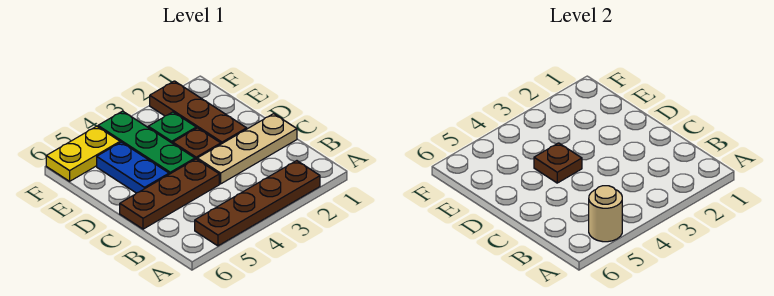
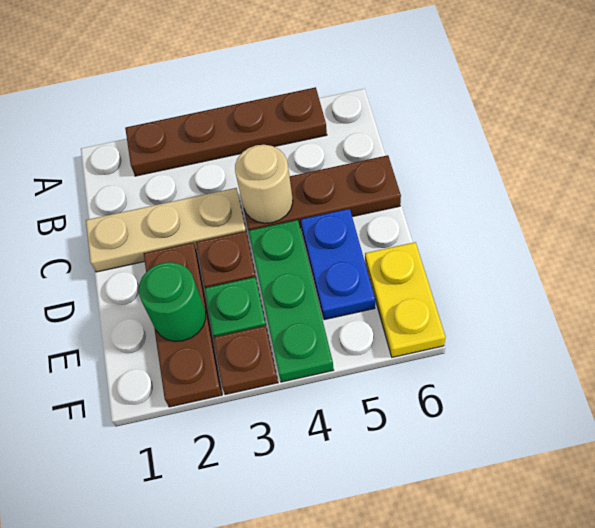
tan round brick A5 level 2 -> tan round brick C4 level 2
brown plate D4 level 2 -> brown plate F3 level 1
none -> green round brick E2 level 2
yellow plate F5:F6 level 1 -> yellow plate E6:F6 level 1

